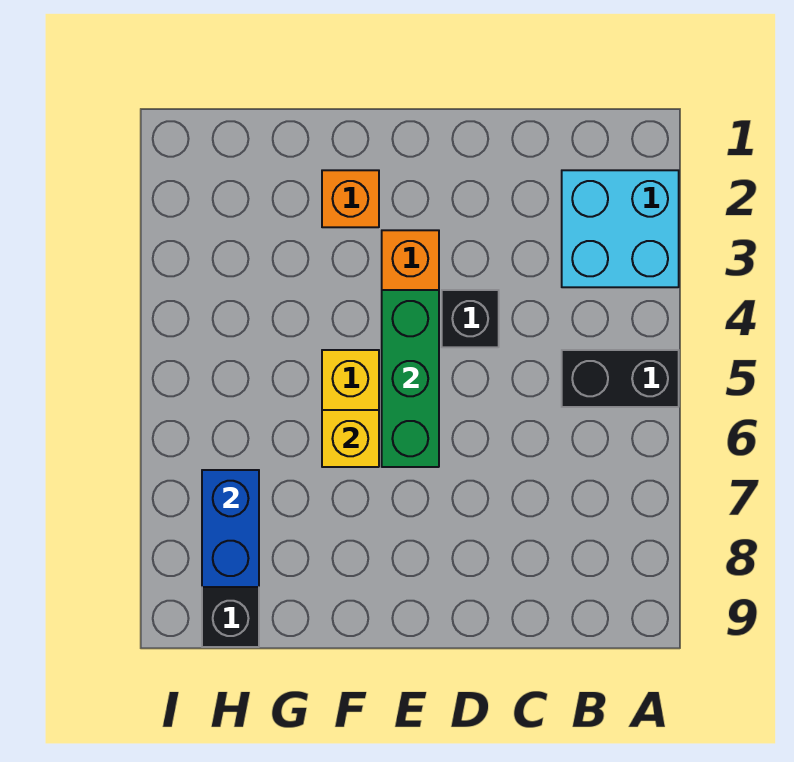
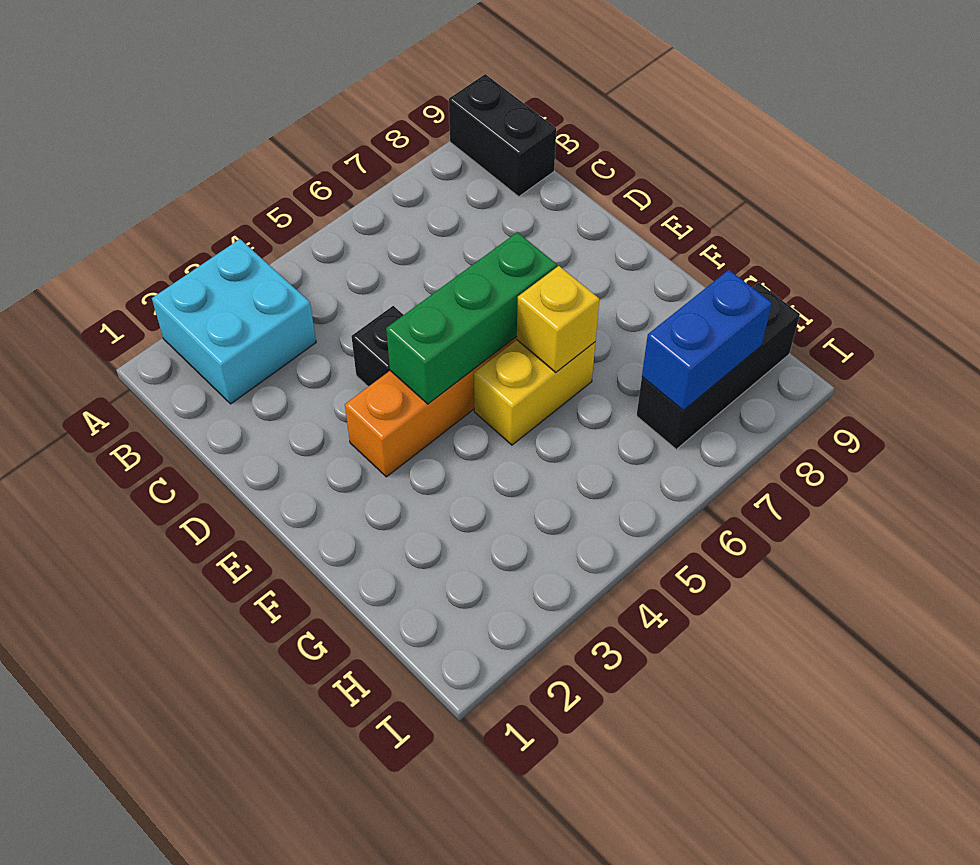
black brick A5:B5 level 1 -> black brick A9:B9 level 1
orange brick F2 level 1 -> none

